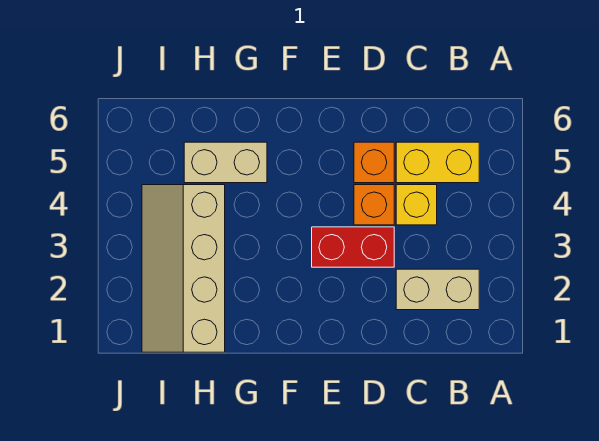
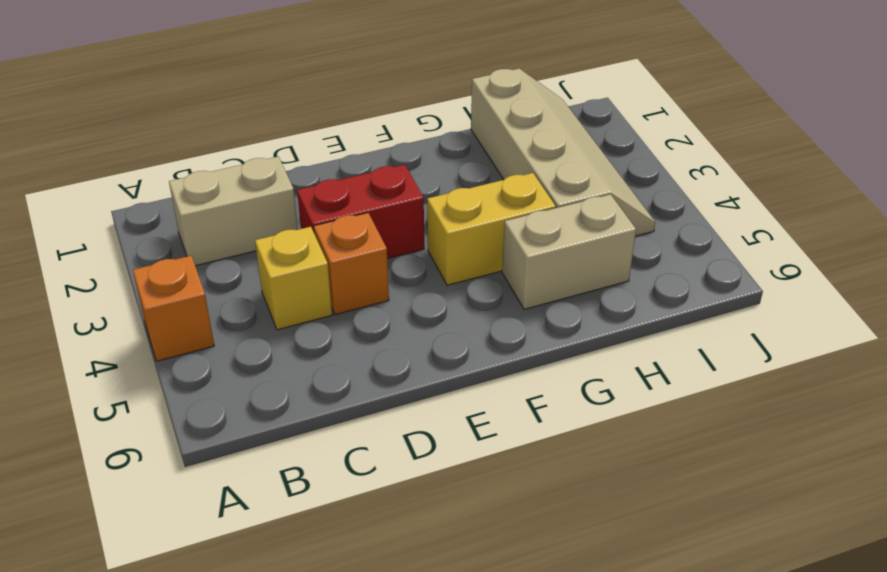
yellow brick B5:C5 level 1 -> yellow brick F4:G4 level 1
orange brick D5 level 1 -> orange brick A4 level 1

